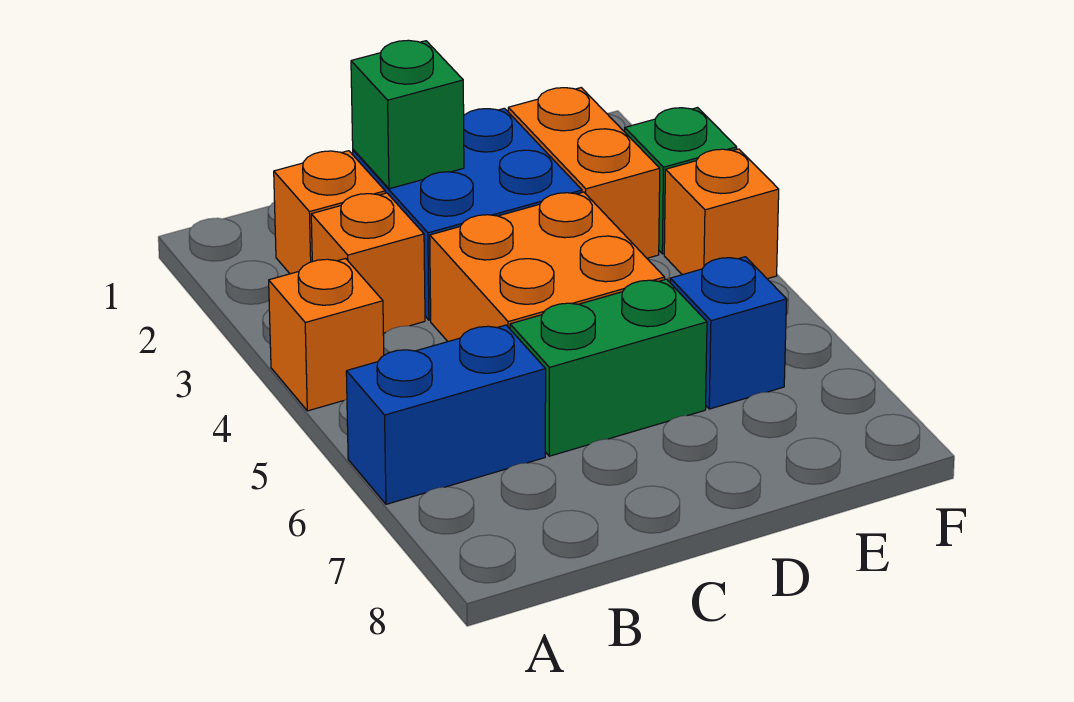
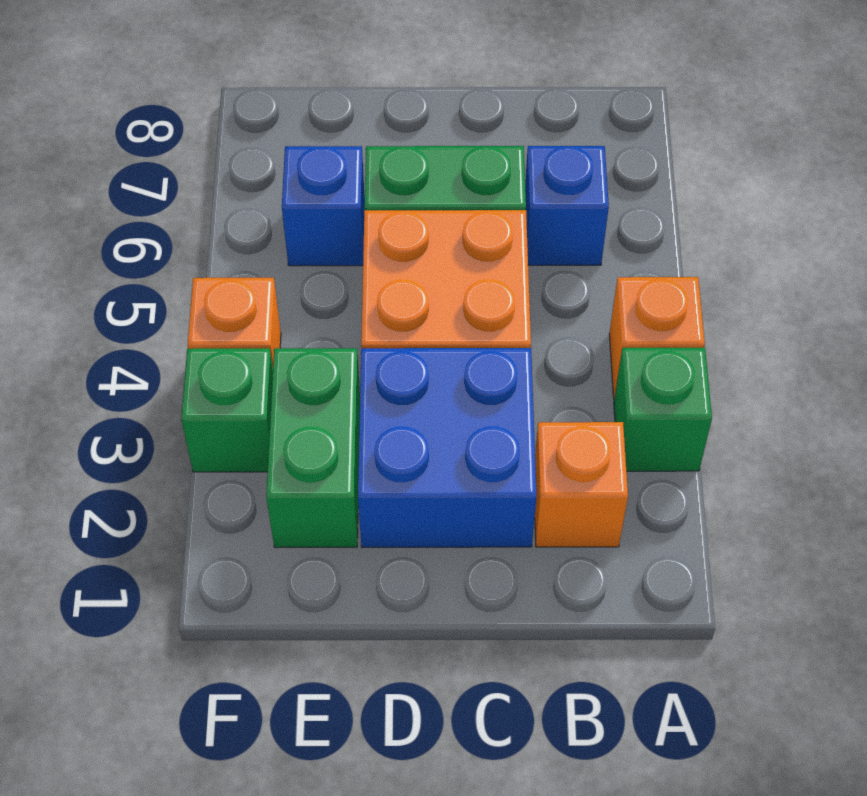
blue brick A6:B6 level 1 -> blue brick B6 level 1
orange brick B3 level 1 -> none
green brick C2 level 2 -> green brick A3 level 1
orange brick E2:E3 level 1 -> green brick E2:E3 level 1

